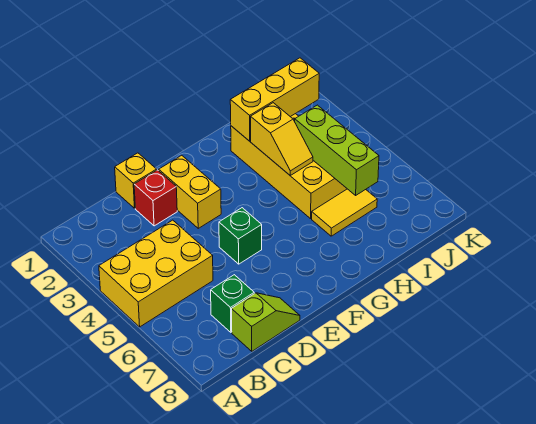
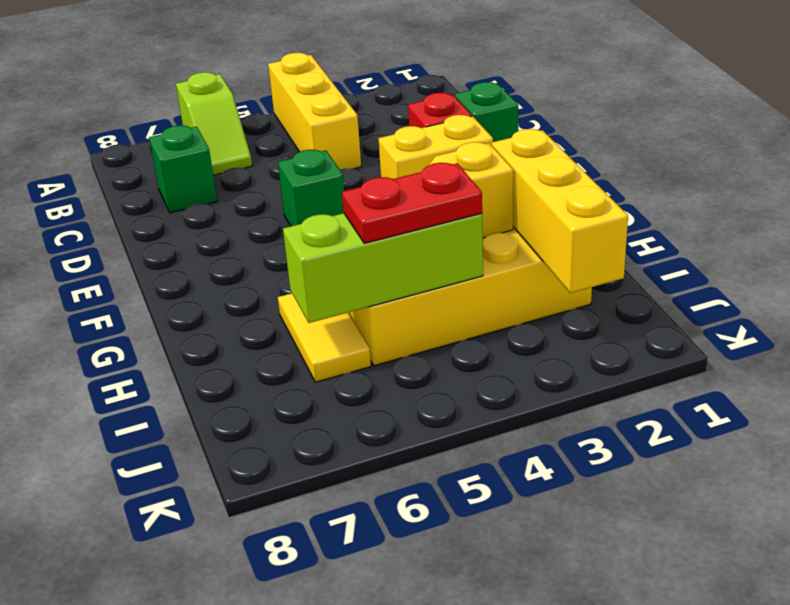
yellow brick A4:C5 level 1 -> yellow brick A4:C4 level 1
lime slope C8:D8 level 1 top C -> lime slope A6:B6 level 1 top A
yellow brick D1 level 1 -> green brick D1 level 1
none -> red plate I4:I5 level 3

